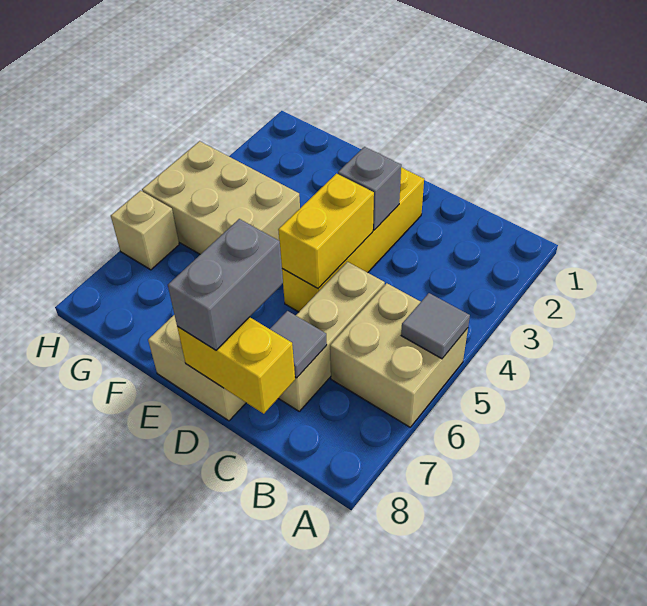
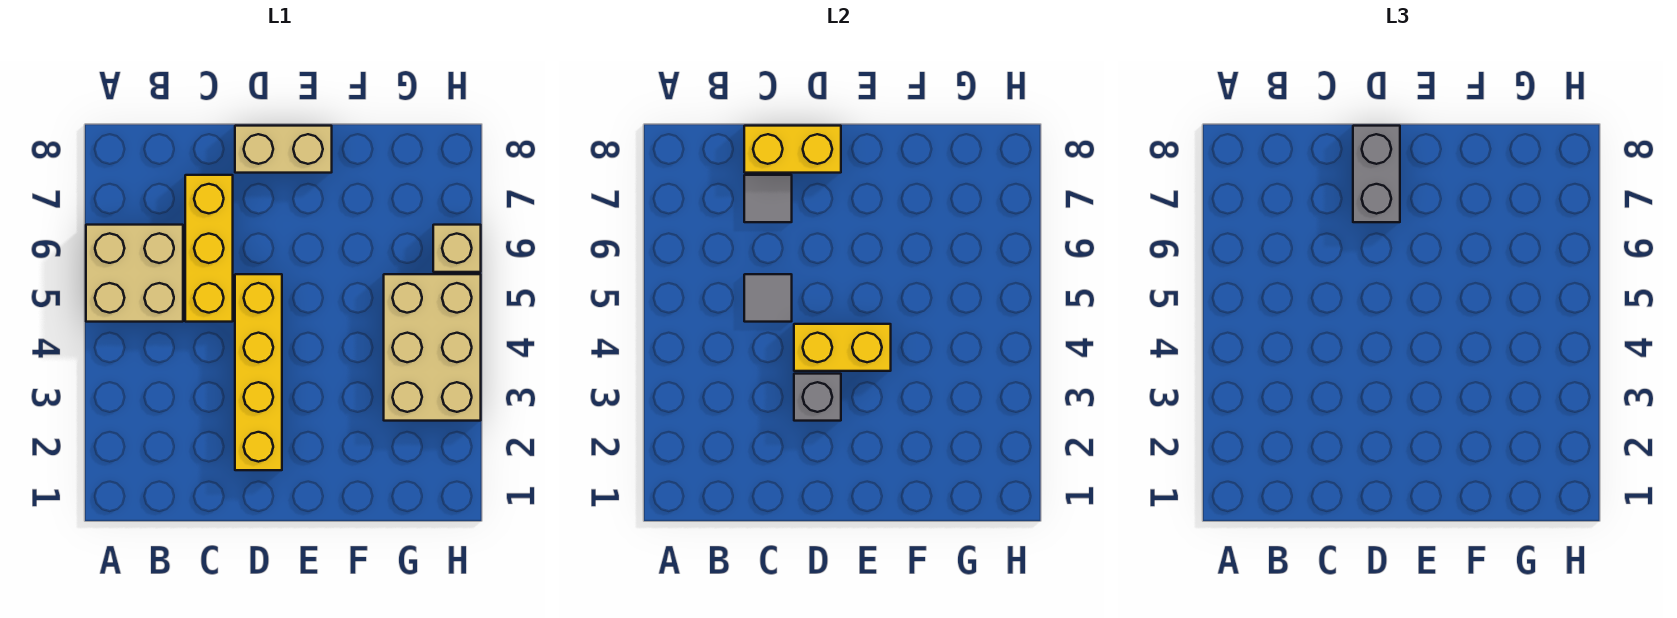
grey tile A5 level 2 -> grey tile C5 level 2
tan brick C5:C7 level 1 -> yellow brick C5:C7 level 1
yellow brick D4:D5 level 2 -> yellow brick D4:E4 level 2
tan brick F4:H5 level 1 -> tan brick G3:H5 level 1

